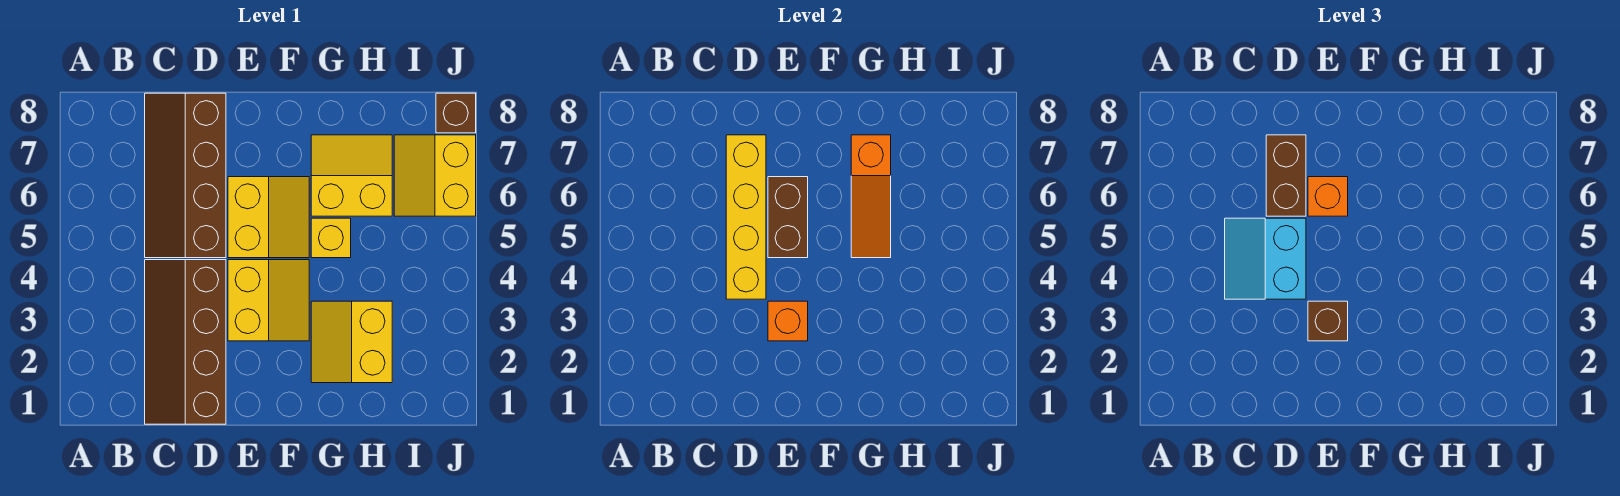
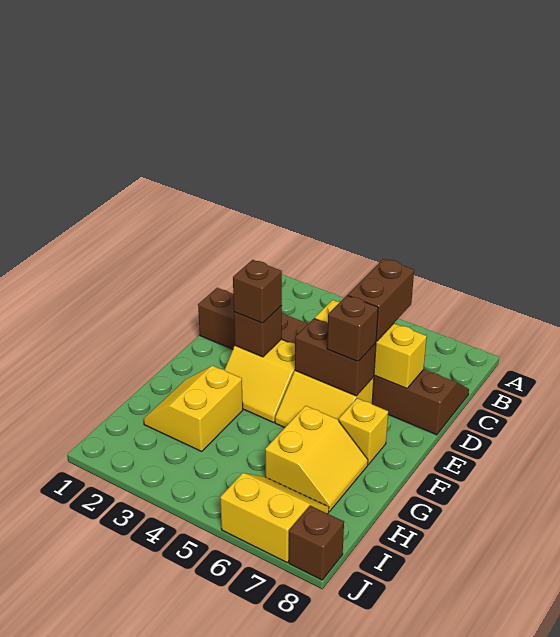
cyan slope C4:D5 level 3 top D -> none
yellow brick D4:D7 level 2 -> yellow brick D5:D7 level 2
brown brick D6:D7 level 3 -> brown brick C6:D6 level 3
orange brick E3 level 2 -> brown brick E3 level 2
orange brick E6 level 3 -> brown brick E6 level 3
yellow slope G2:H3 level 1 top H -> yellow slope G2:H3 level 1 top 3
yellow brick G5 level 1 -> yellow brick F7 level 1
orange slope G5:G7 level 2 top 7 -> none

